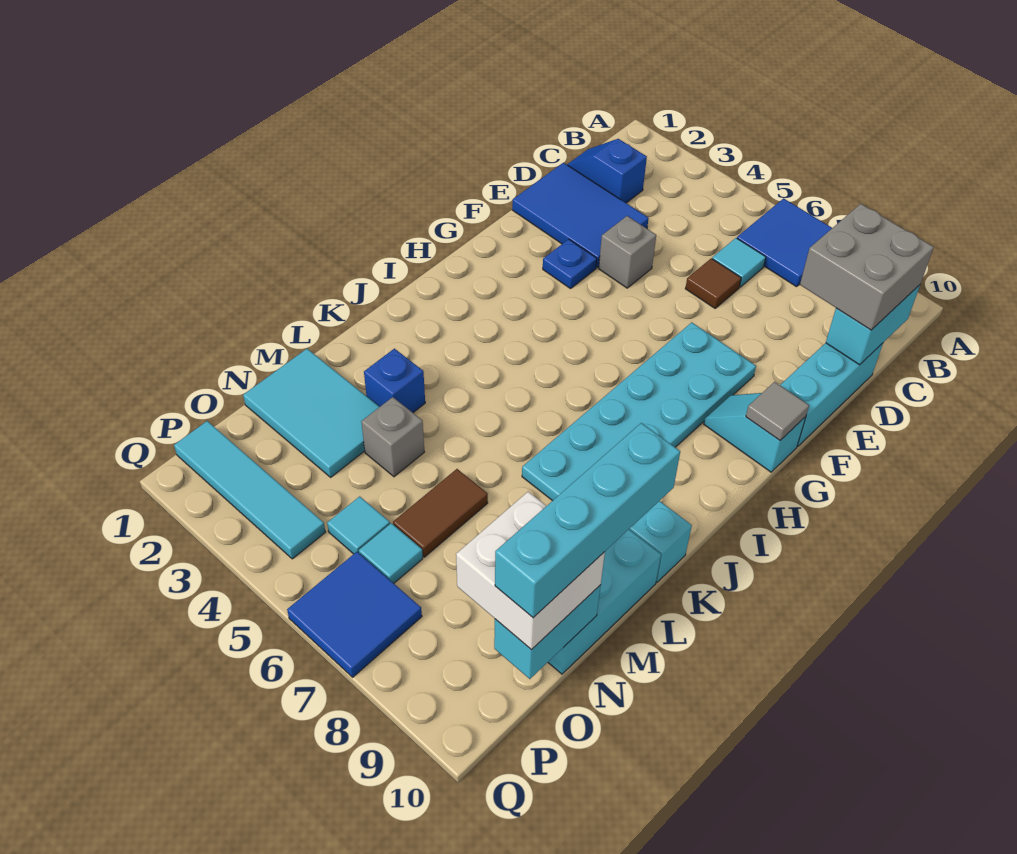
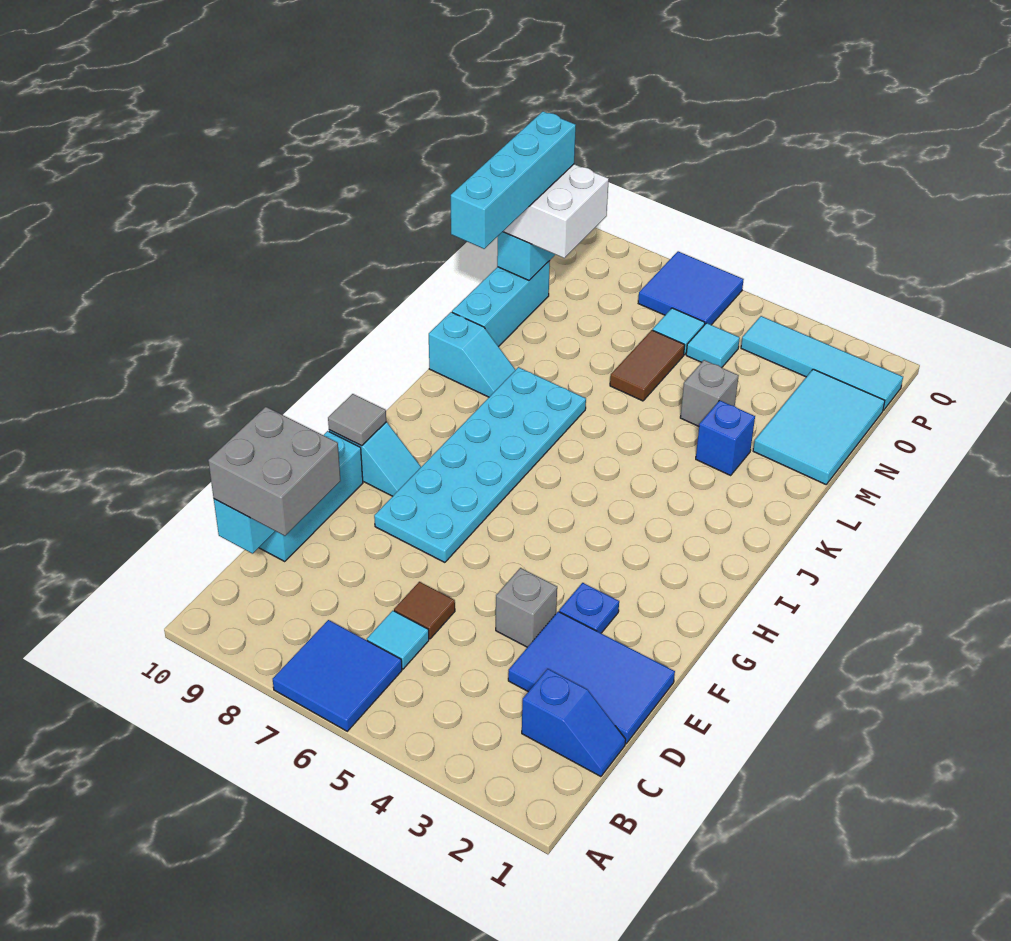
cyan tile M1:N3 level 1 -> cyan tile M1:O2 level 1

